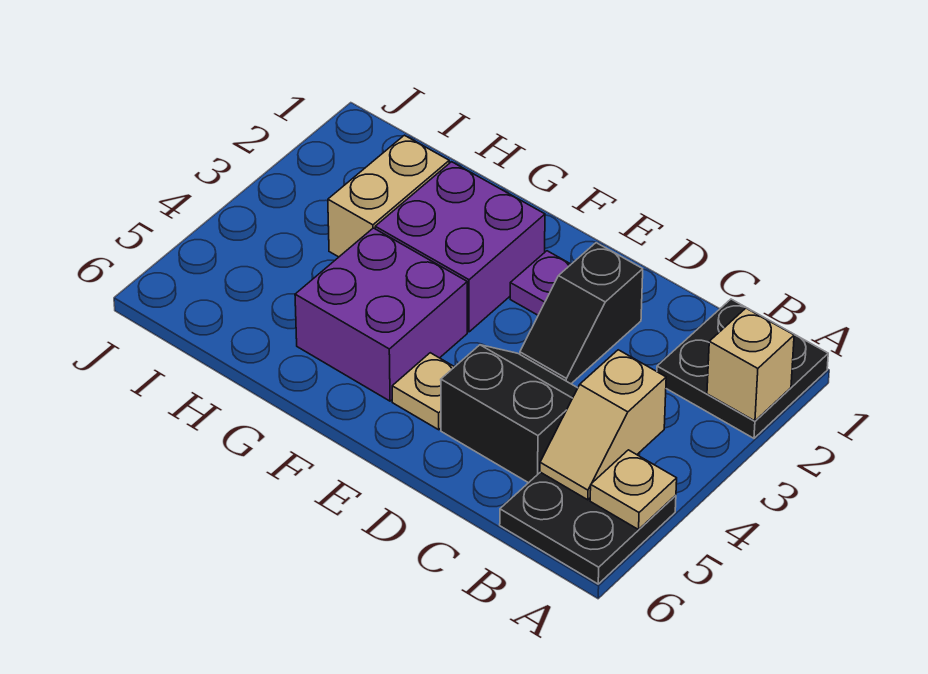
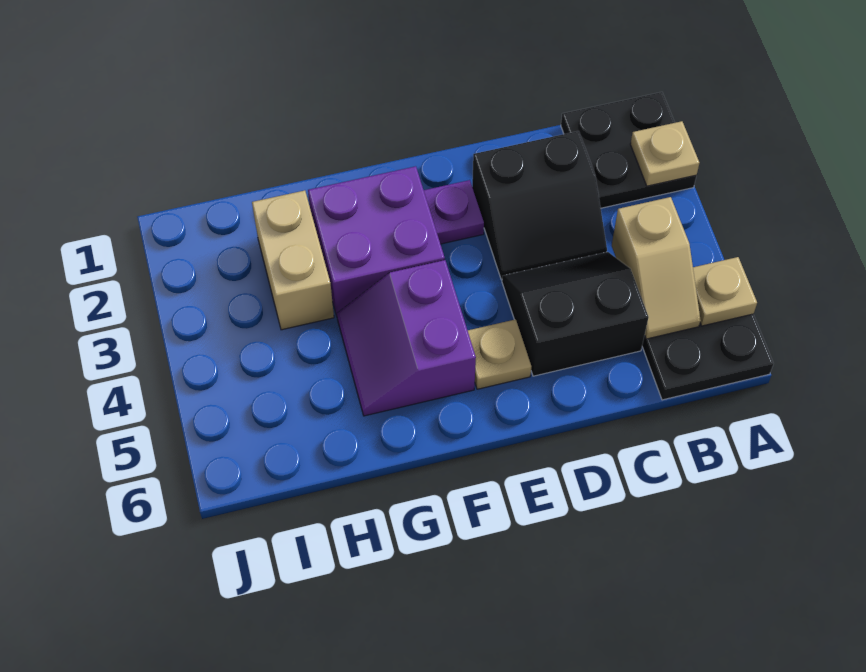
tan brick A2 level 2 -> tan plate A2 level 2
black slope D2:D3 level 1 top 2 -> black slope C2:D3 level 1 top 2
purple brick F4:G5 level 1 -> purple slope F4:G5 level 1 top F

